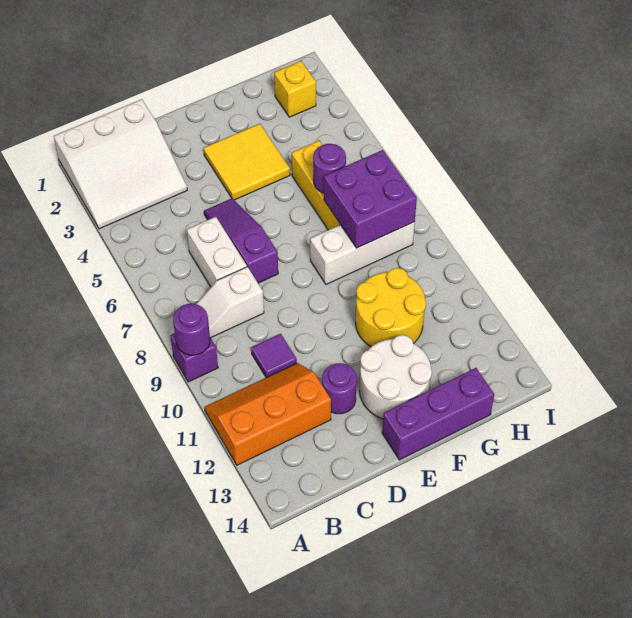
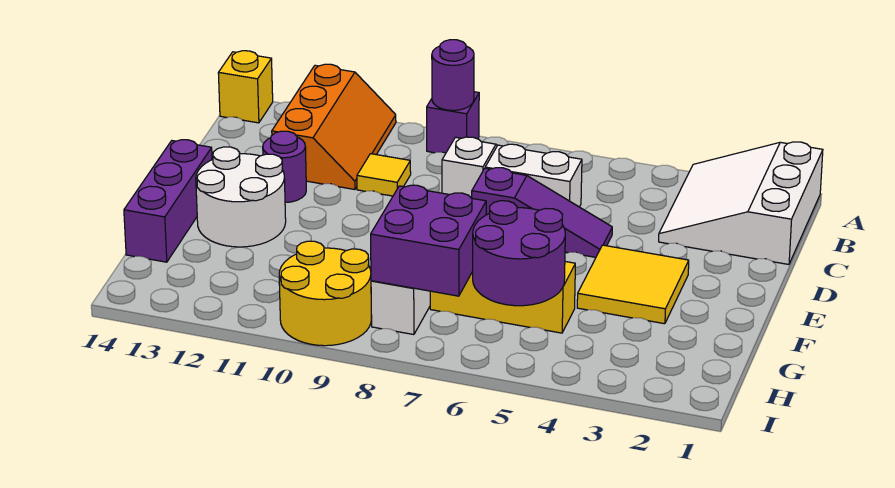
purple tile C10 level 1 -> yellow tile C10 level 1
yellow round brick F10:G11 level 1 -> yellow round brick H9:I10 level 1
purple round brick G6 level 2 -> purple round brick G5:H6 level 2
yellow brick H2 level 1 -> yellow brick A14 level 1

